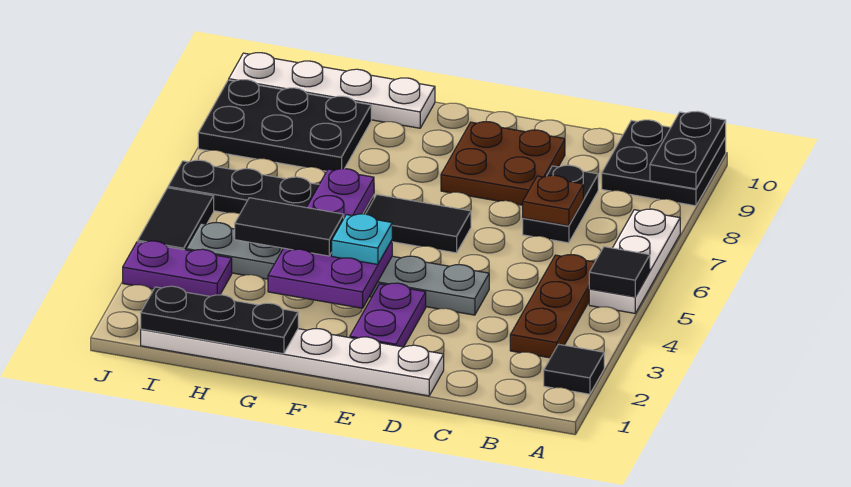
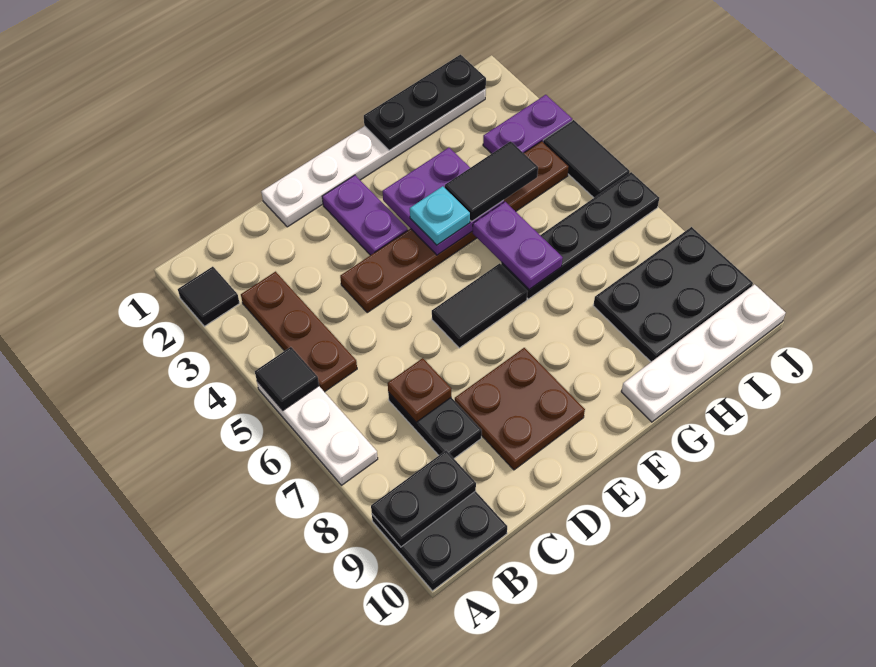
black plate A9:A10 level 2 -> black plate A9:B9 level 2
grey plate D4:I4 level 1 -> brown plate D4:I4 level 1

